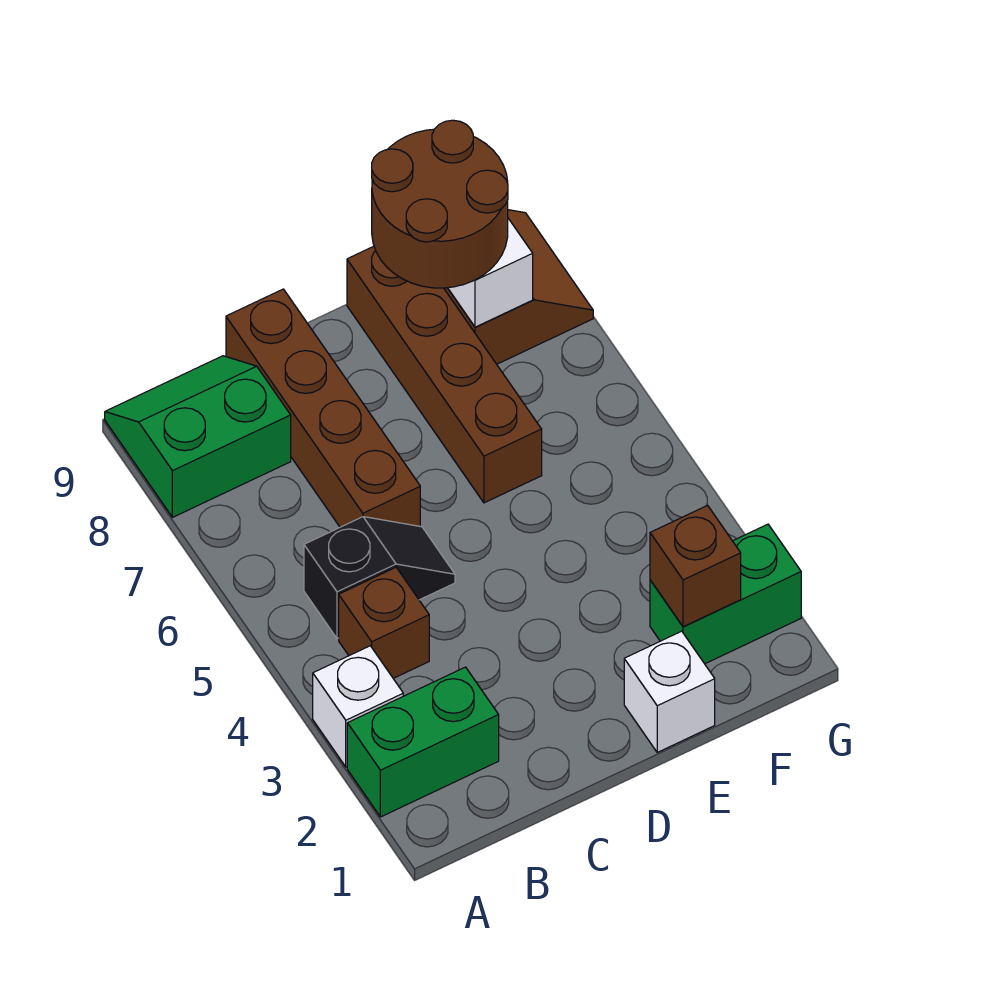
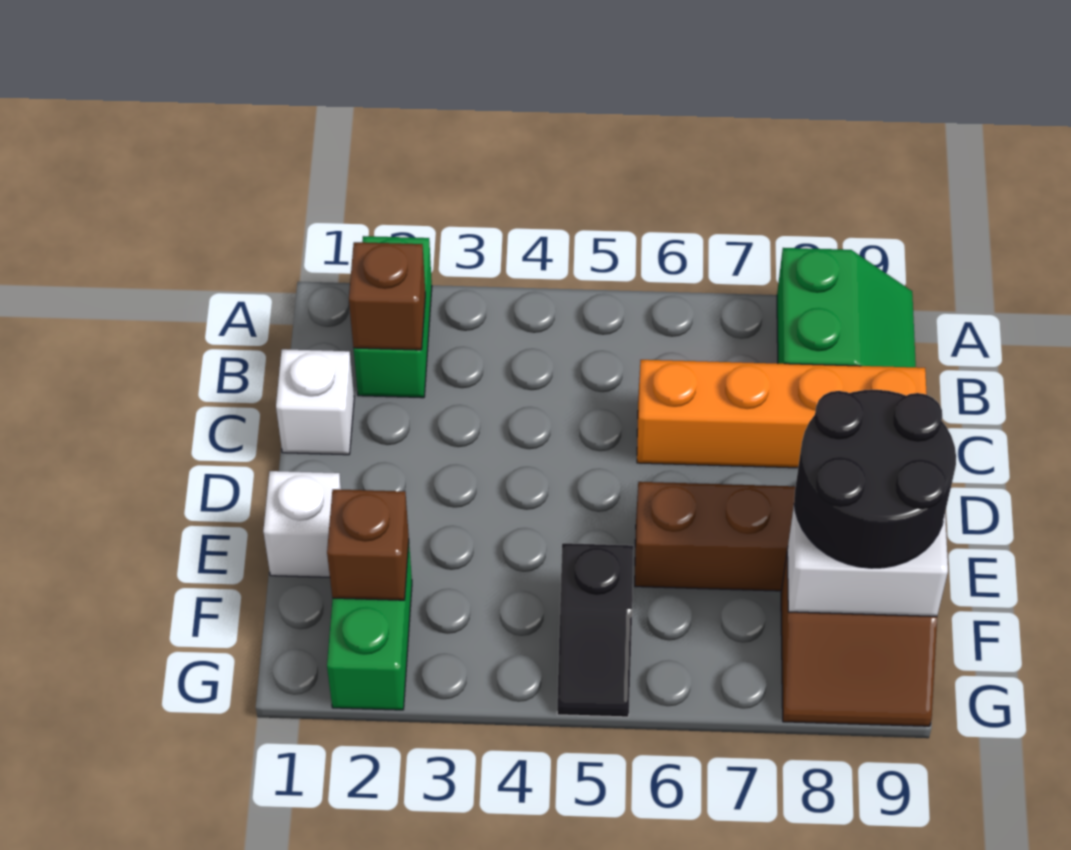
white brick A3 level 1 -> white brick C1 level 1
brown brick B4 level 1 -> brown brick B2 level 2
black slope B5:C5 level 1 top B -> black slope F5:G5 level 1 top F
brown brick C6:C9 level 1 -> orange brick C6:C9 level 1
brown round brick E8:F9 level 3 -> black round brick E8:F9 level 3

